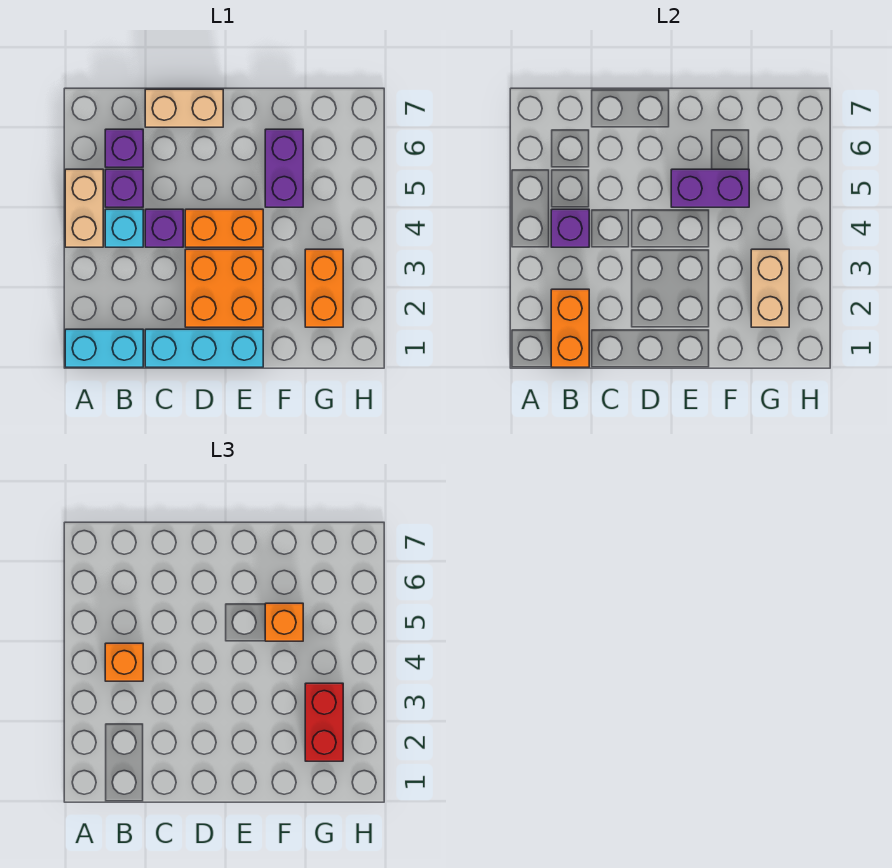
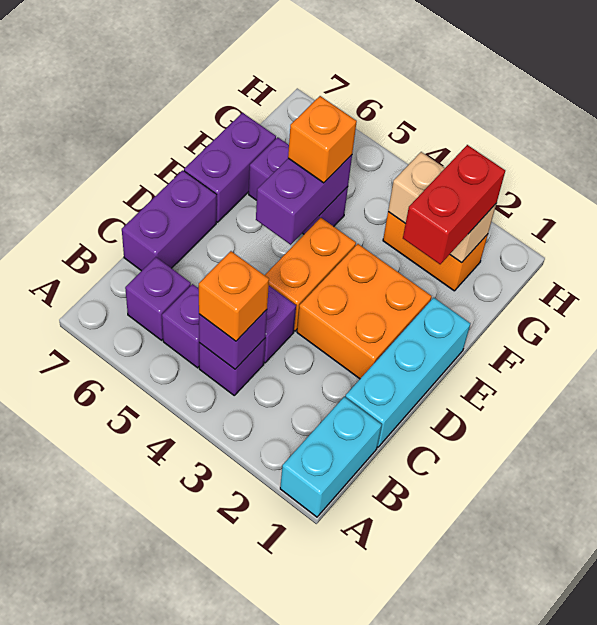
tan brick A4:A5 level 1 -> none
orange brick B1:B2 level 2 -> none
cyan brick B4 level 1 -> purple brick B4 level 1
tan brick C7:D7 level 1 -> purple brick C7:D7 level 1
none -> purple brick E7:F7 level 1
red brick G2:G3 level 3 -> red brick F2:G2 level 3

